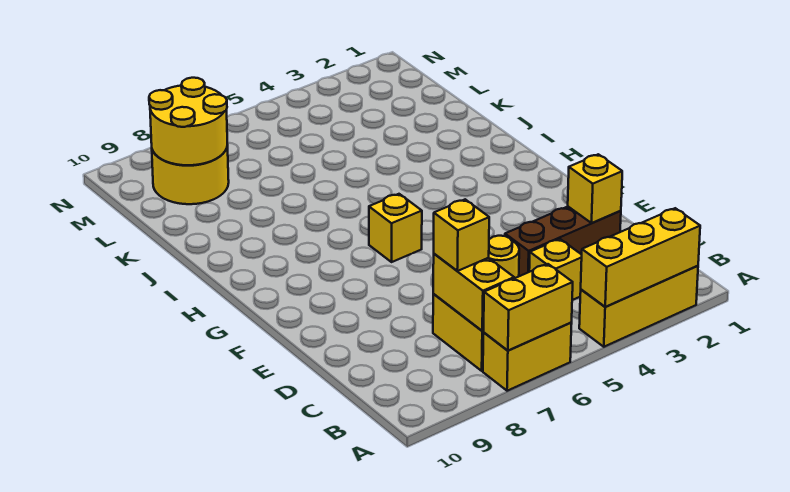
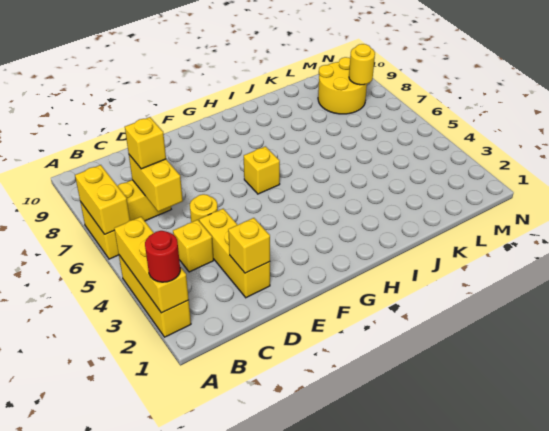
none -> red round brick A2 level 3
yellow brick B7:C7 level 2 -> yellow brick C6:C7 level 2
brown brick D2:D4 level 1 -> yellow brick D2:D4 level 1
yellow round brick L8:M9 level 2 -> yellow round brick M8 level 2

